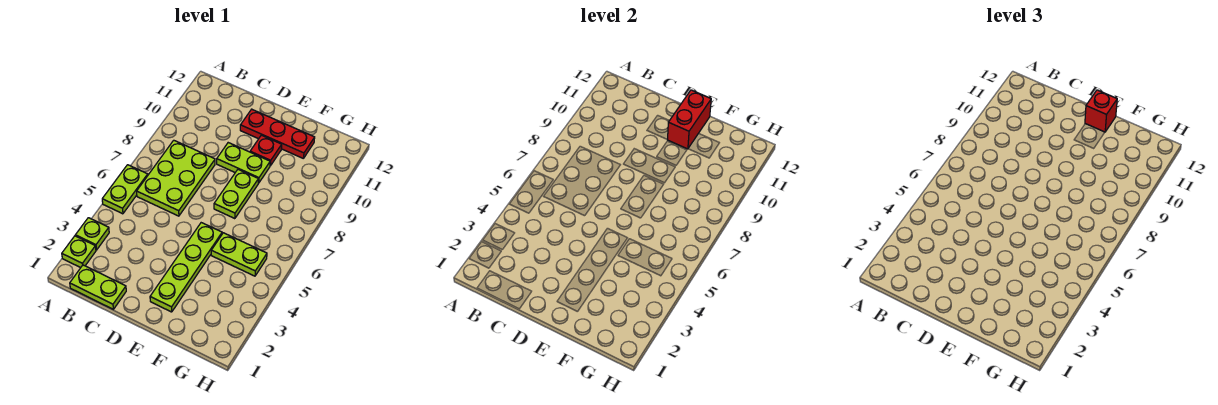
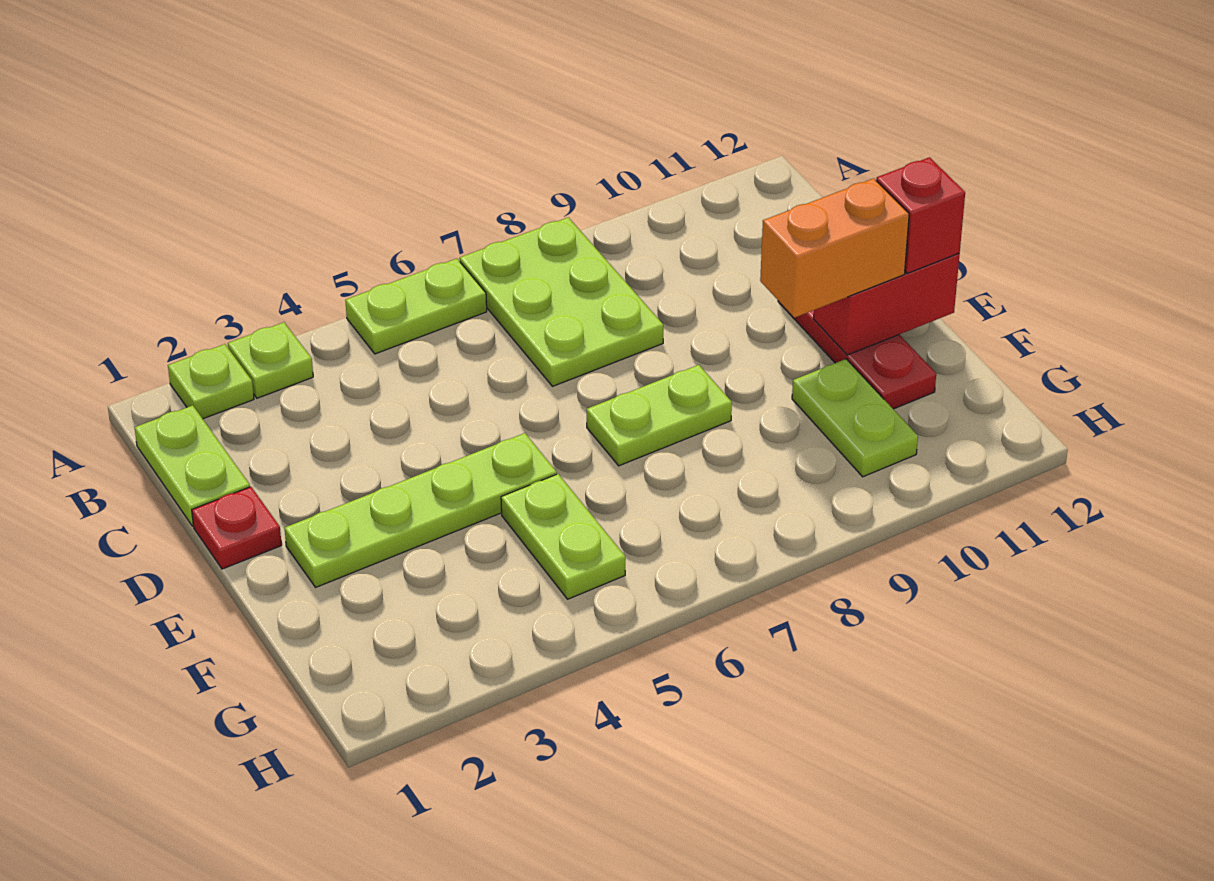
lime plate B6:C8 level 1 -> lime plate A7:C8 level 1
lime plate D9:E9 level 1 -> lime plate F10:G10 level 1
red plate E10 level 1 -> red plate D1 level 1
none -> orange brick E10:E11 level 3

